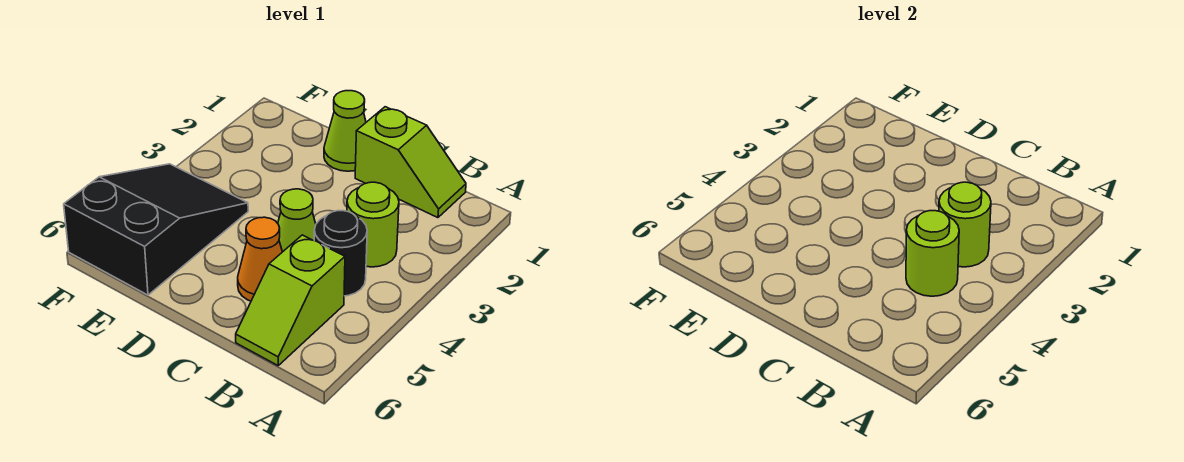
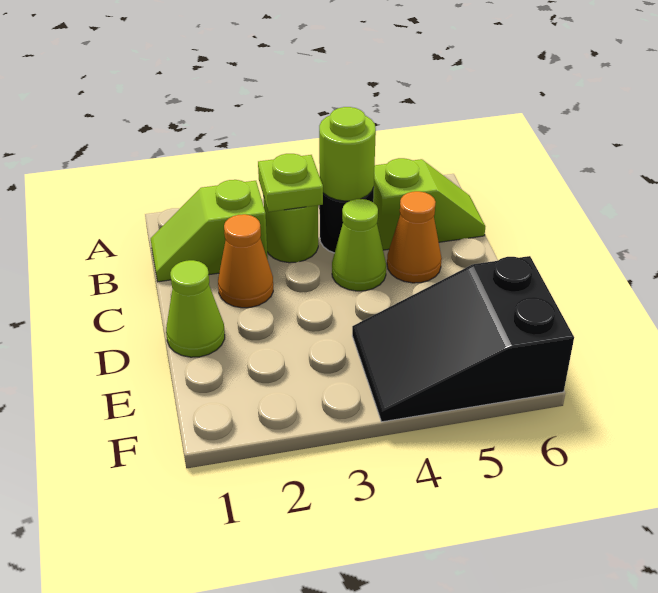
lime slope B1:C1 level 1 top C -> lime slope B1:B2 level 1 top 2
lime round brick B3 level 2 -> lime plate B3 level 2
none -> orange cone C2 level 1

